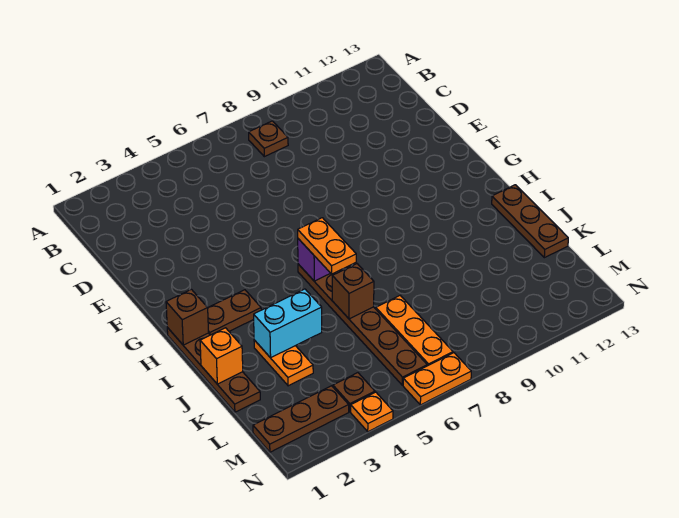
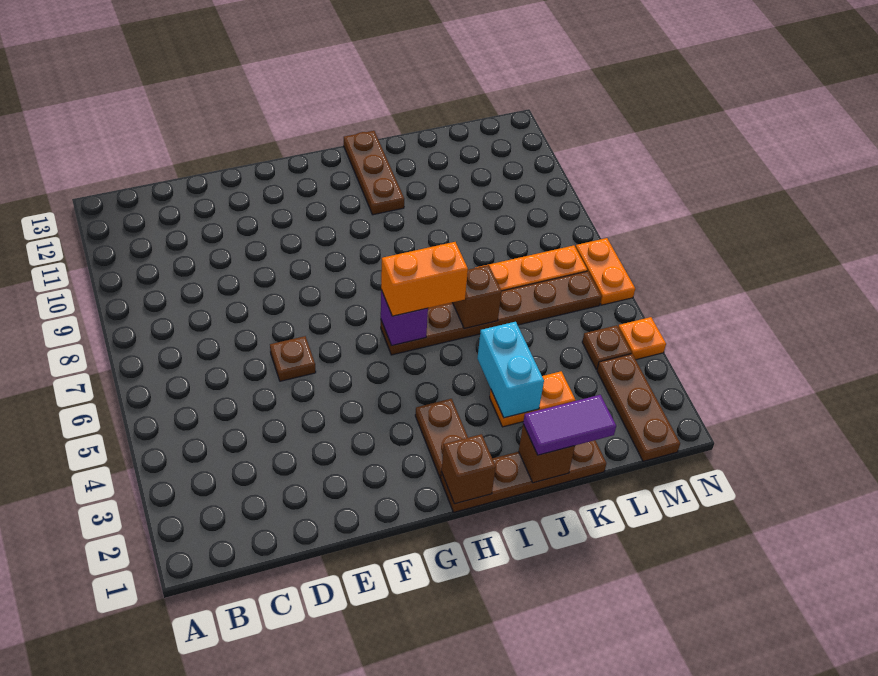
brown plate B8 level 1 -> brown plate E6 level 1
orange plate H6:I6 level 3 -> orange brick H6:I6 level 3
brown plate I13:K13 level 1 -> brown plate I11:I13 level 1
orange brick J1 level 2 -> brown brick J1 level 2
none -> purple tile J1:K1 level 3

